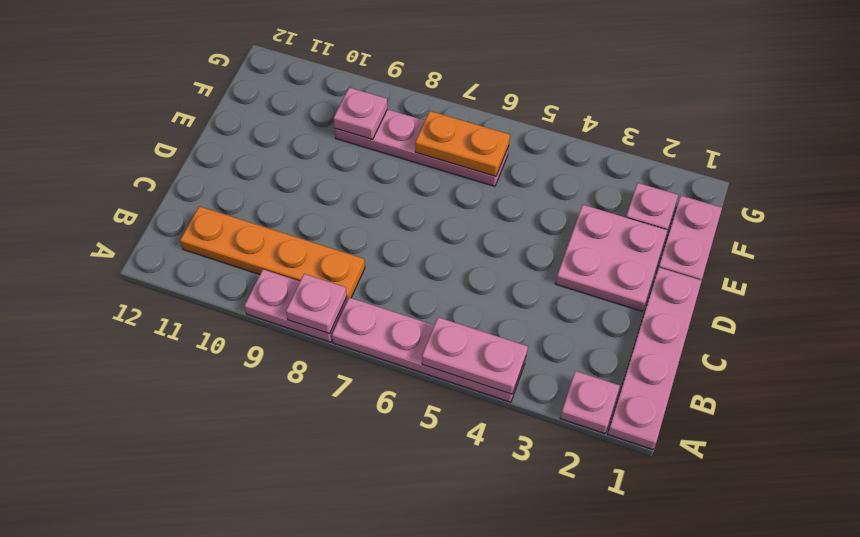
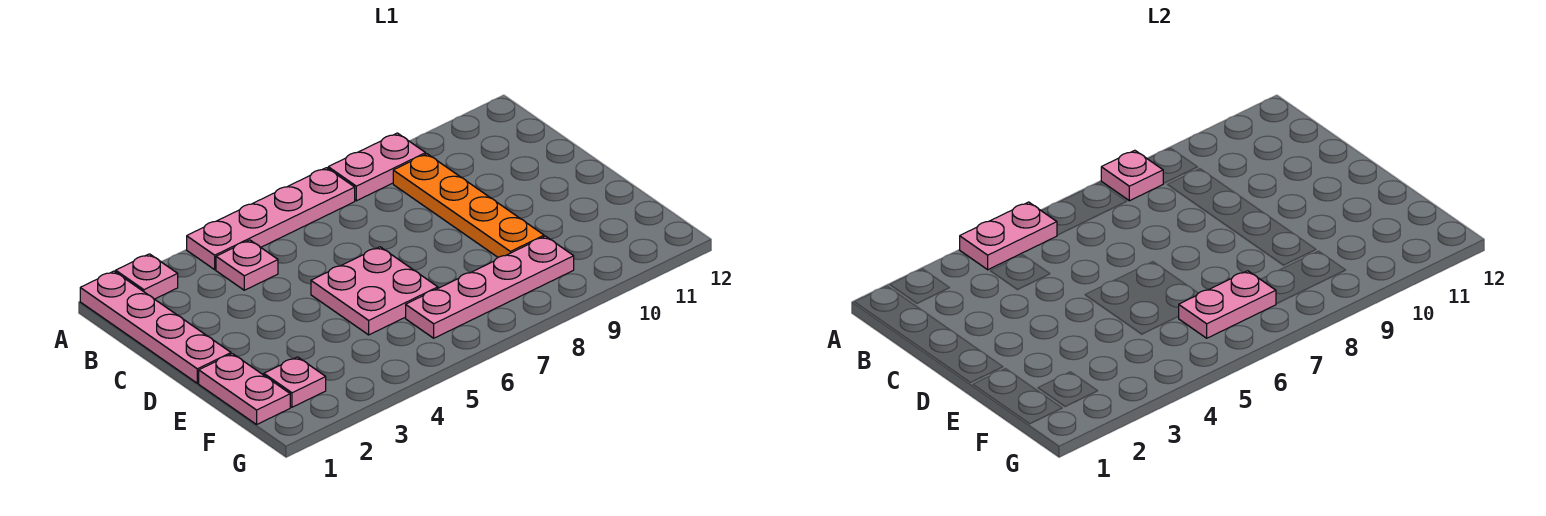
orange plate B8:B11 level 1 -> orange plate B9:E9 level 1
pink plate D2:E3 level 1 -> pink plate D5:E6 level 1
orange plate F6:F7 level 2 -> pink plate F6:F7 level 2
pink plate F9 level 2 -> pink plate B4 level 1

